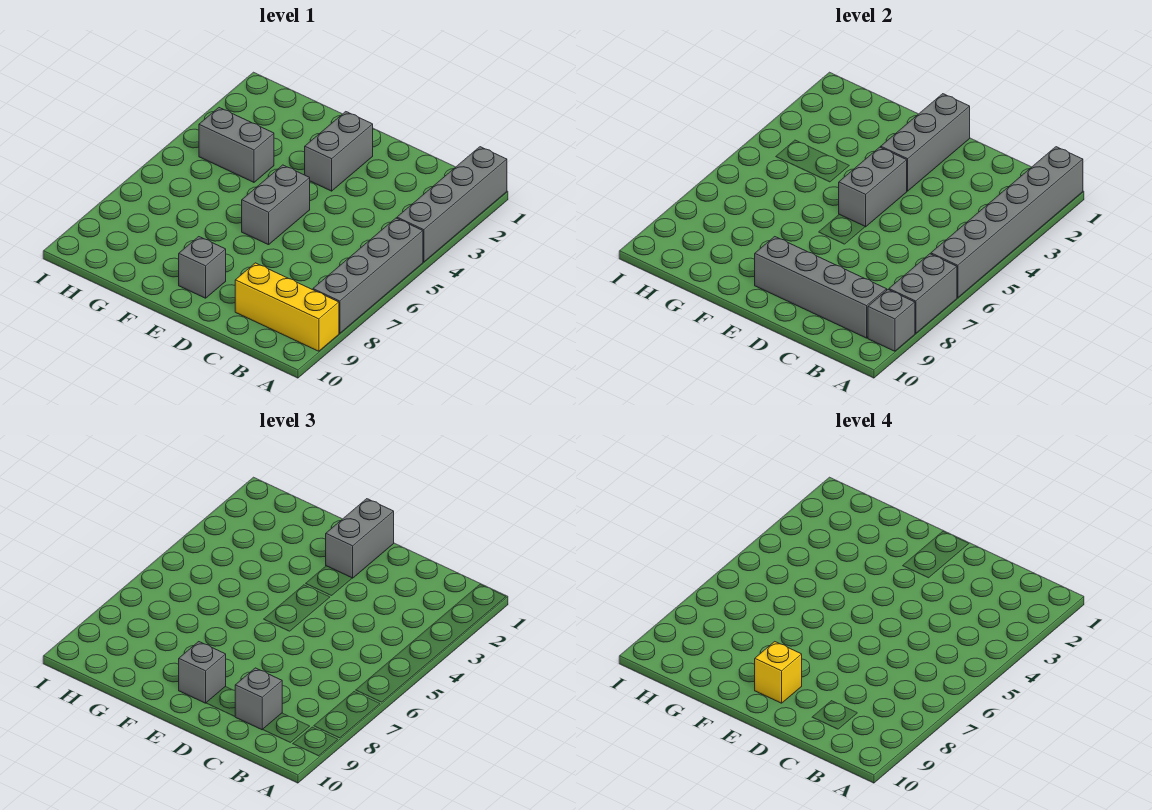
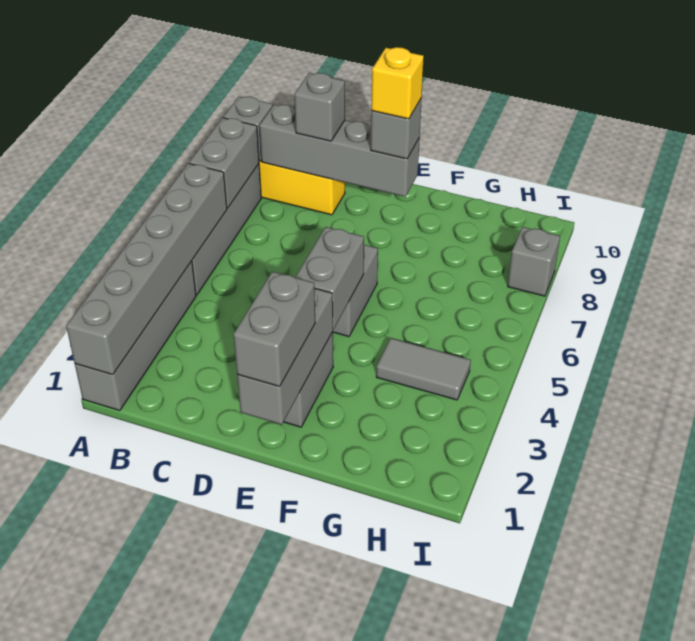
grey brick E9 level 1 -> grey brick I8 level 1
grey brick G4:H4 level 1 -> grey tile G4:H4 level 1

